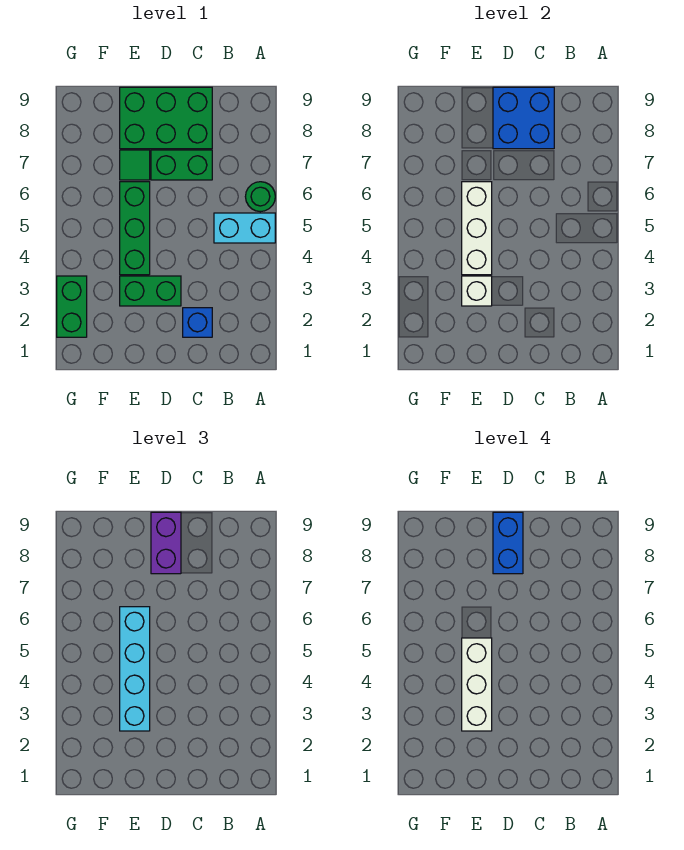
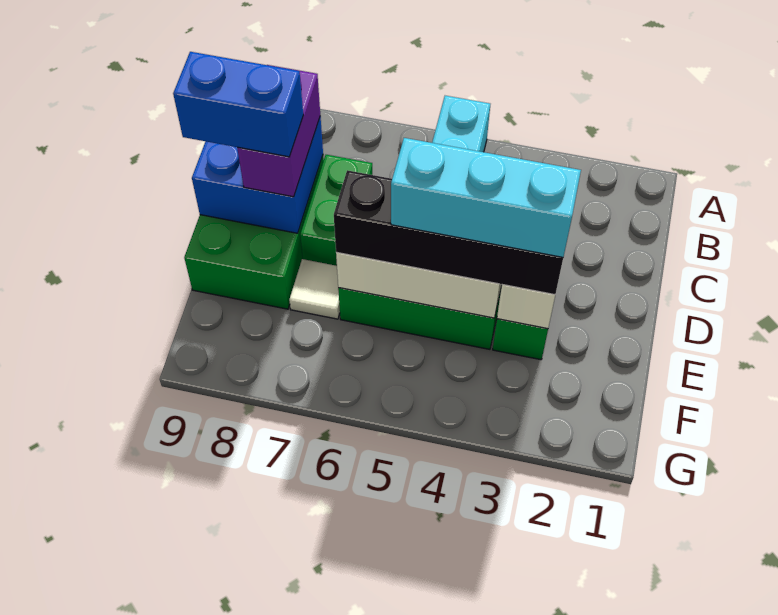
green round brick A6 level 1 -> none
blue brick C2 level 1 -> none
purple brick D8:D9 level 3 -> purple brick C8:D8 level 3
cyan brick E3:E6 level 3 -> black brick E3:E6 level 3
white brick E3:E5 level 4 -> cyan brick E3:E5 level 4
green tile E7 level 1 -> white tile E7 level 1
green brick G2:G3 level 1 -> none

